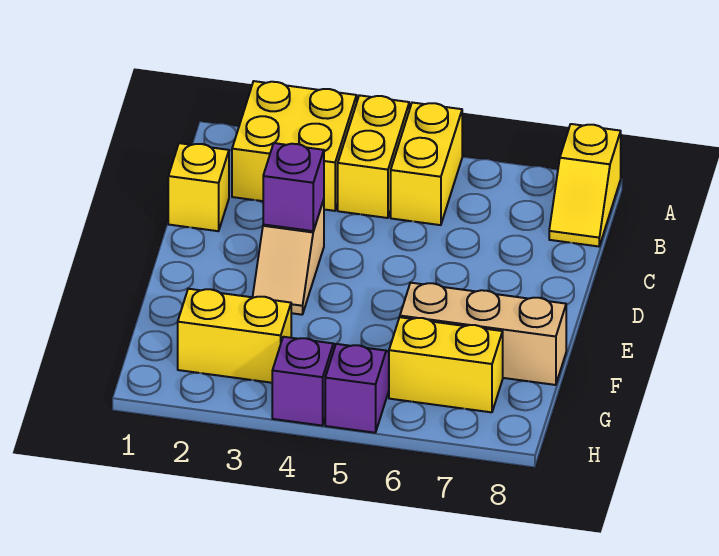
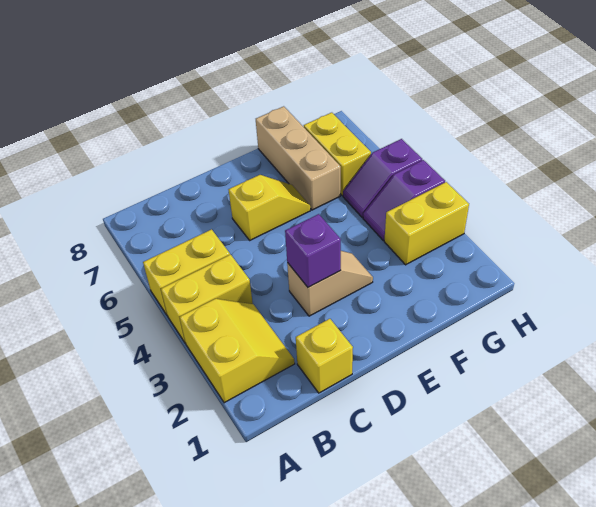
yellow brick A2:B3 level 1 -> yellow slope A2:B3 level 1 top A
yellow slope A8:B8 level 1 top A -> yellow slope D6:E6 level 1 top D
yellow brick G2:G3 level 1 -> yellow brick G3:H3 level 1

